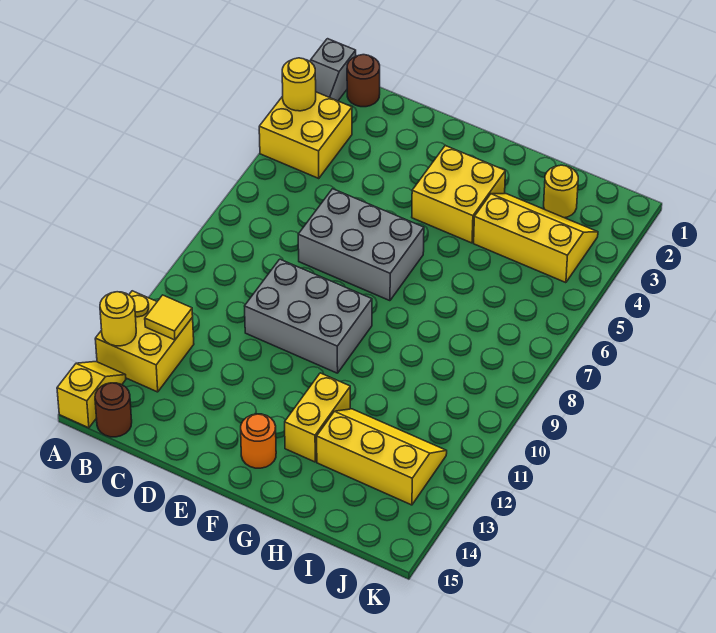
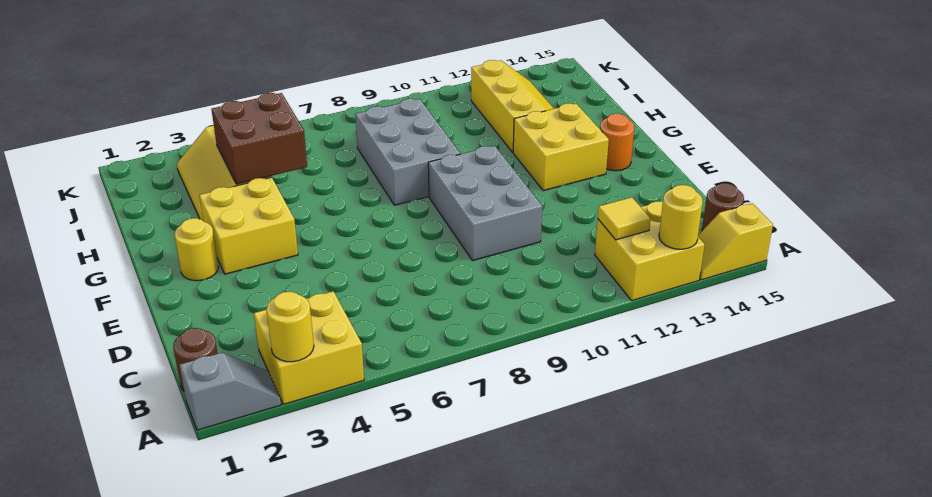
grey brick D6:F7 level 1 -> grey brick G8:I9 level 1
yellow brick G12:G13 level 1 -> yellow brick F12:G13 level 1
none -> brown brick H4:I5 level 2
yellow slope H12:J13 level 1 top 13 -> yellow slope H12:J13 level 1 top 12
yellow round brick I2 level 1 -> yellow round brick F2 level 1

